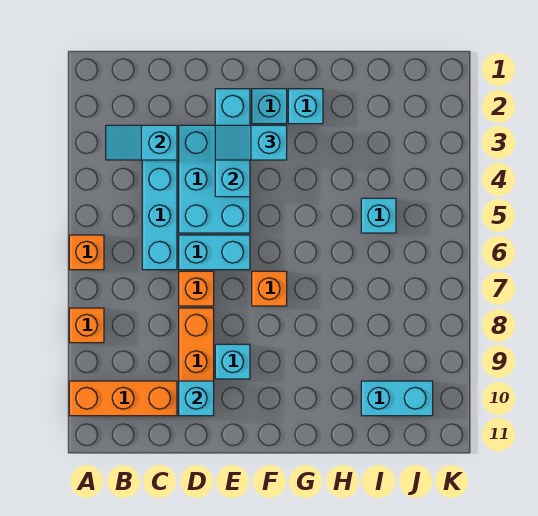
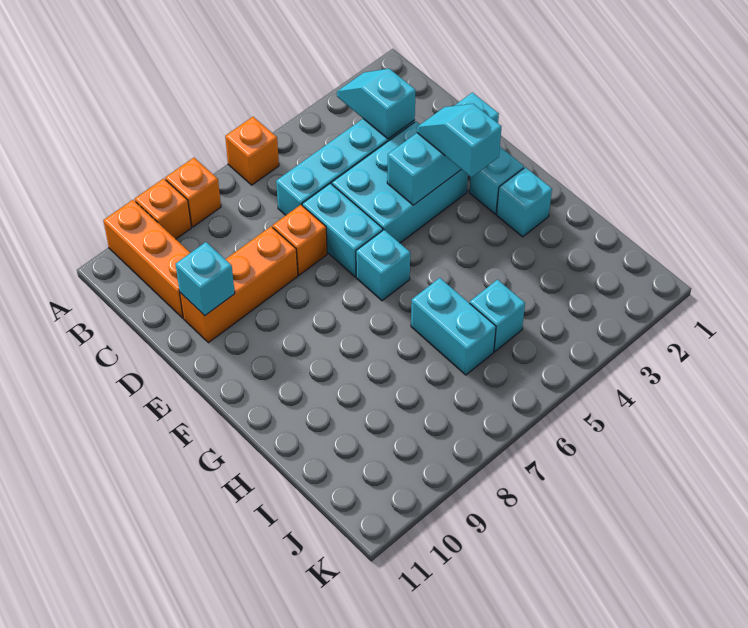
cyan brick E9 level 1 -> cyan brick F6 level 1
orange brick F7 level 1 -> orange brick A9 level 1
cyan brick I10:J10 level 1 -> cyan brick H6:I6 level 1

